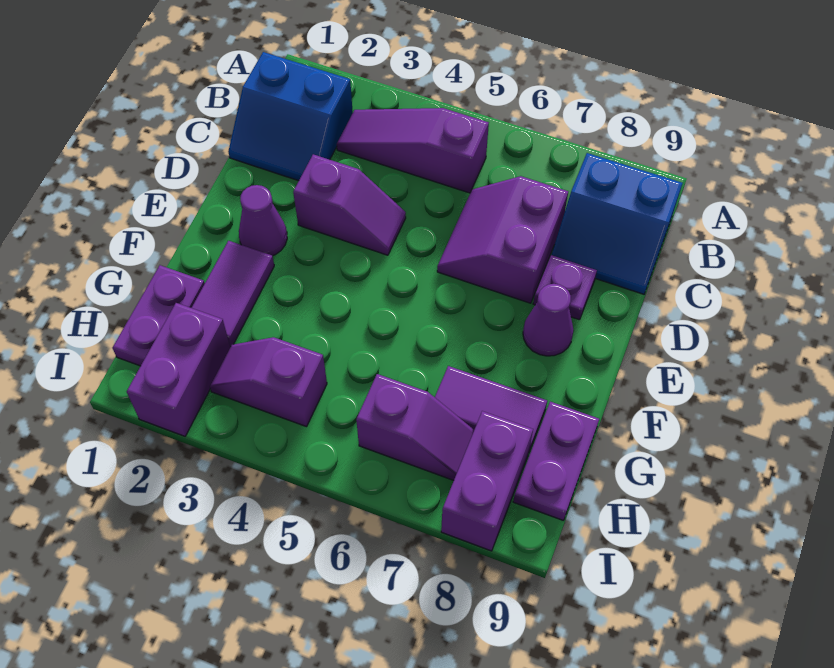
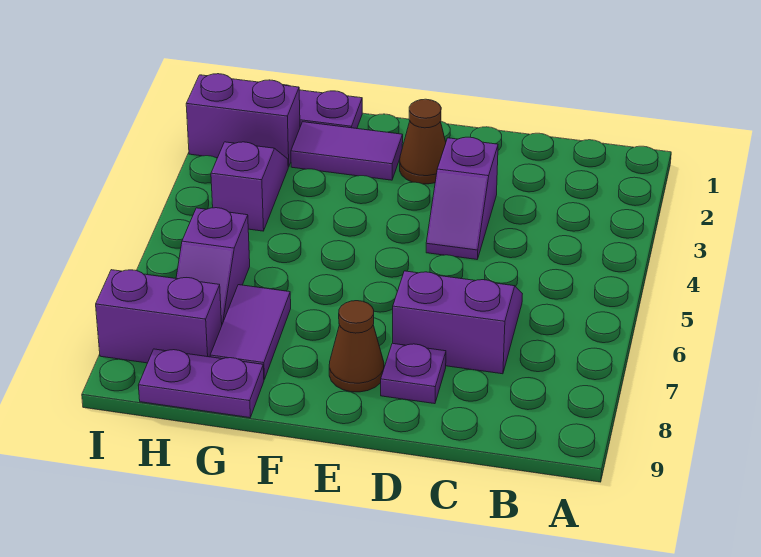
blue slope B1:C2 level 1 top B -> none
purple slope B3:B5 level 1 top 5 -> none
blue slope B8:C9 level 1 top B -> none
purple cone E2 level 1 -> brown cone E2 level 1
purple cone E8 level 1 -> brown cone E8 level 1

